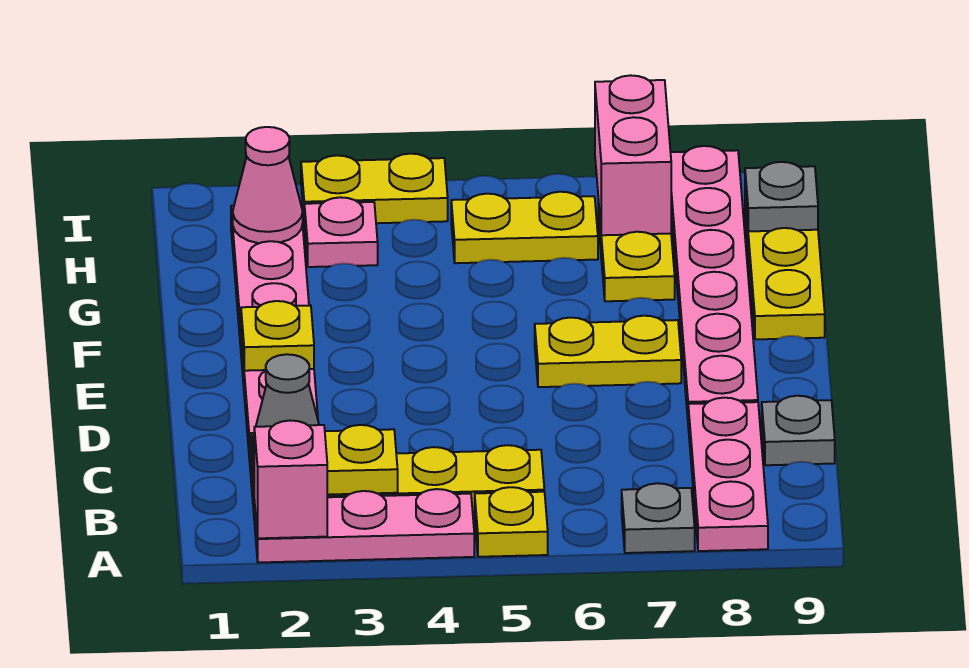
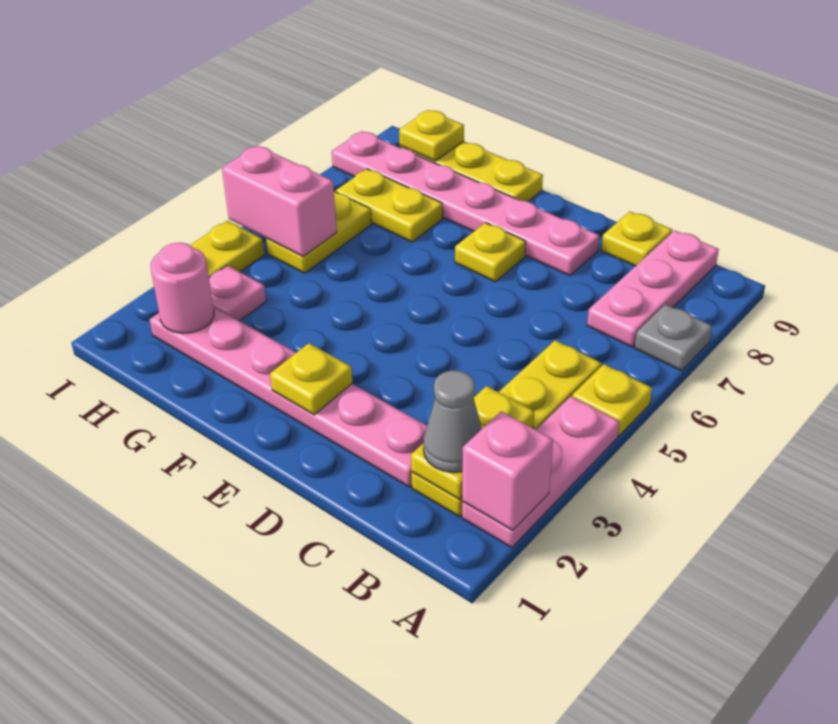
pink plate A8:C8 level 1 -> pink plate B7:B9 level 1
grey plate C9 level 1 -> yellow plate C9 level 1
yellow plate E6:E7 level 1 -> yellow plate E7 level 1
pink cone H2 level 2 -> pink round brick H2 level 2
pink brick H7:I7 level 2 -> pink brick H5:I5 level 2
grey plate H9 level 2 -> yellow plate H9 level 2

